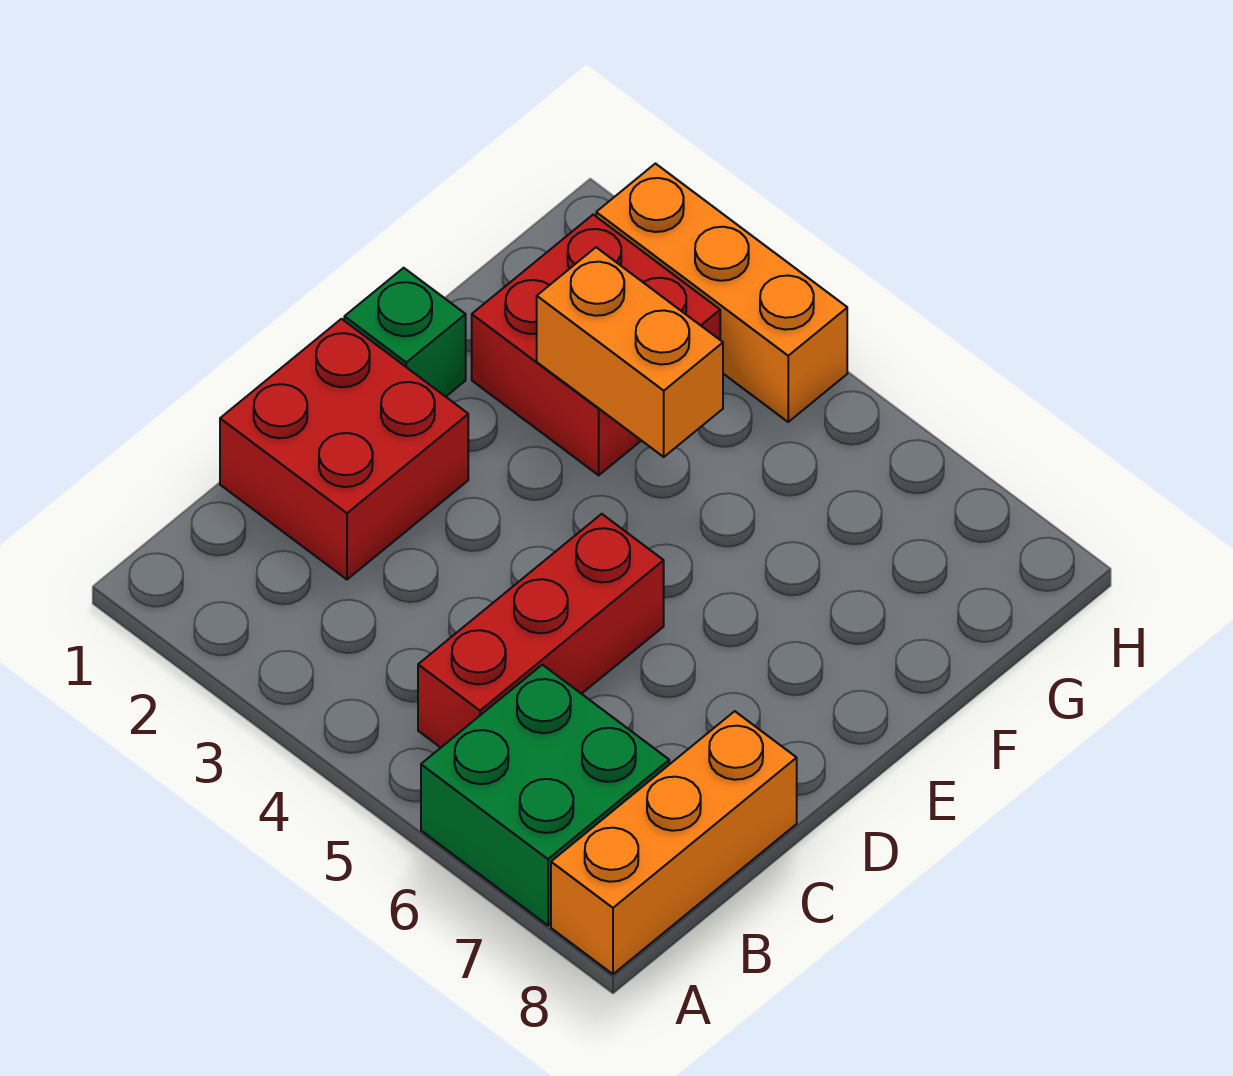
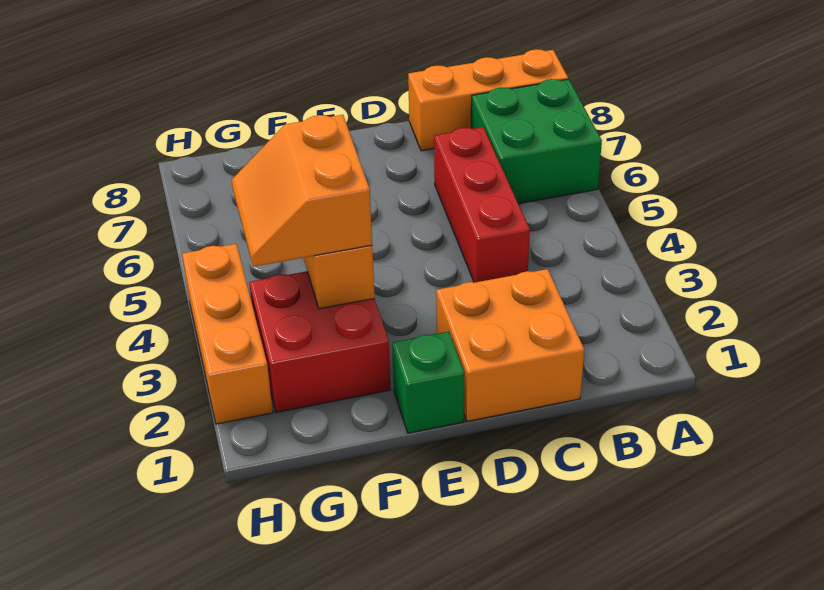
red brick B5:D5 level 1 -> red brick C4:C6 level 1
red brick C1:D2 level 1 -> orange brick C1:D2 level 1
none -> orange slope F3:G4 level 3 top F

